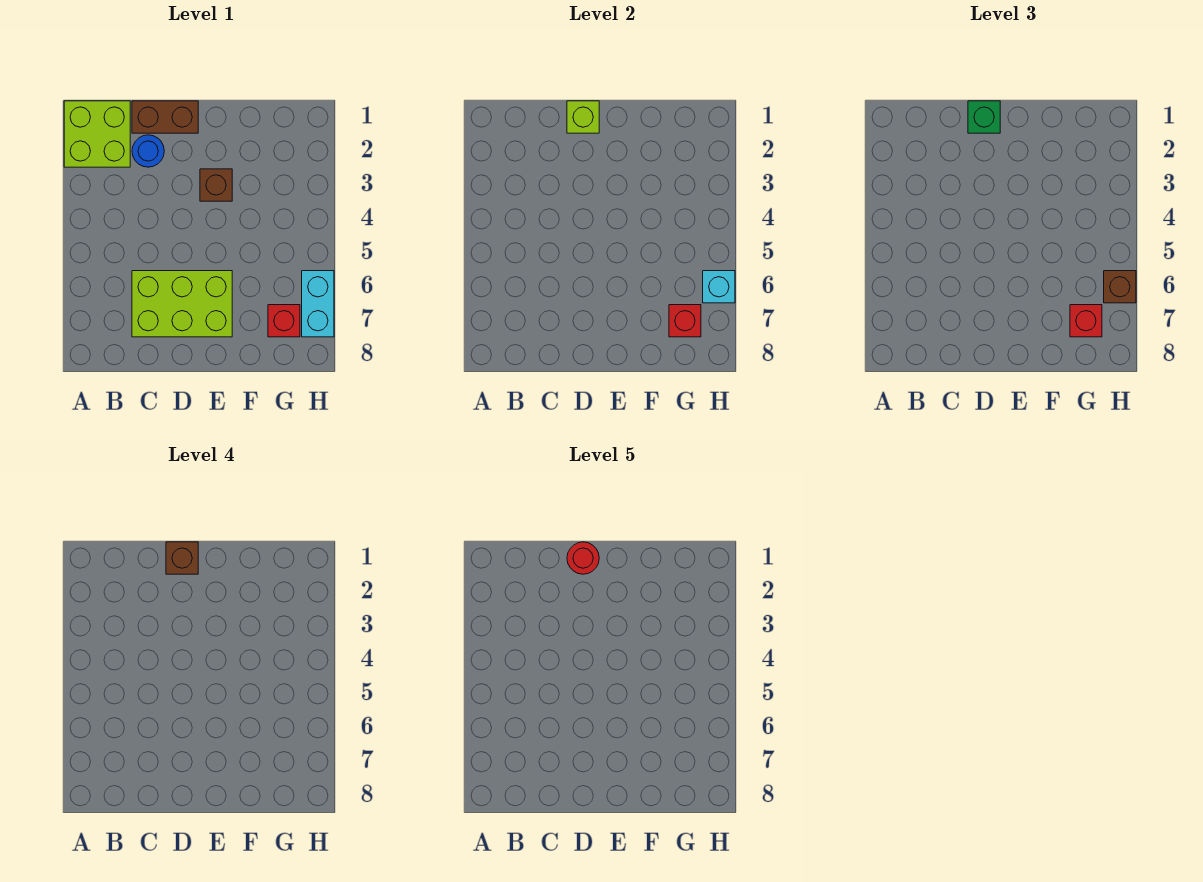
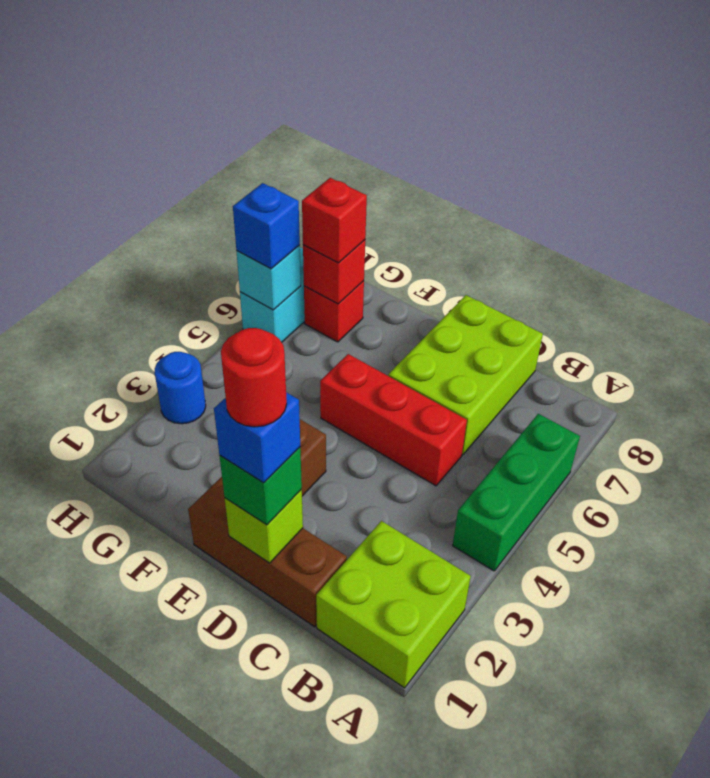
none -> green brick A4:A6 level 1
brown brick C1:D1 level 1 -> brown brick C1:E1 level 1
blue round brick C2 level 1 -> blue round brick H3 level 1
none -> red brick C5:E5 level 1
lime brick C6:E7 level 1 -> lime brick C6:D8 level 1
brown brick D1 level 4 -> blue brick D1 level 4
brown brick H6 level 3 -> blue brick H6 level 3

